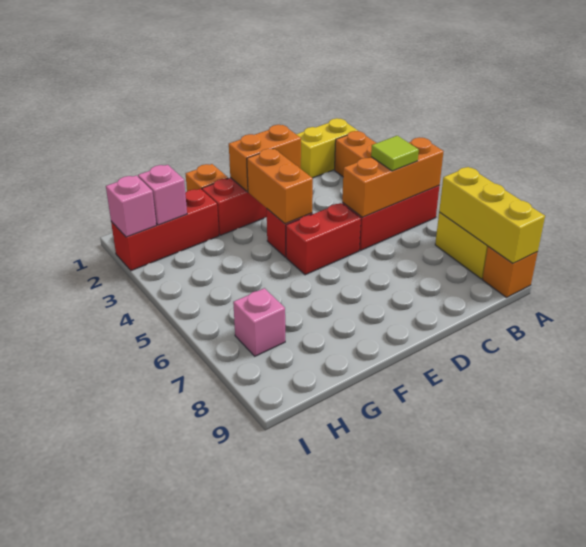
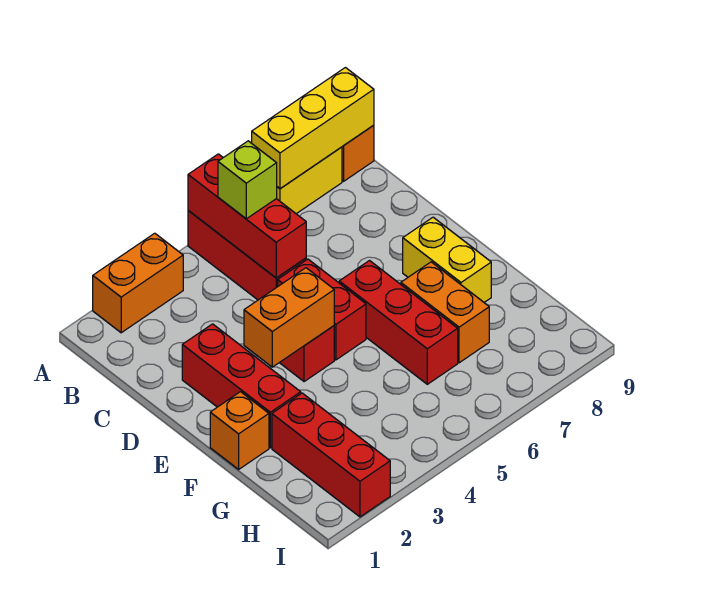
yellow brick A1:B1 level 1 -> yellow brick E8:F8 level 1
orange brick A5:C5 level 2 -> red brick A5:C5 level 2
lime tile B5 level 3 -> lime brick B5 level 3
orange brick D2:E2 level 2 -> orange brick F7:G7 level 1
none -> red brick E6:G6 level 1
pink brick H2 level 2 -> none
pink brick H7 level 1 -> none
pink brick I2 level 2 -> none

